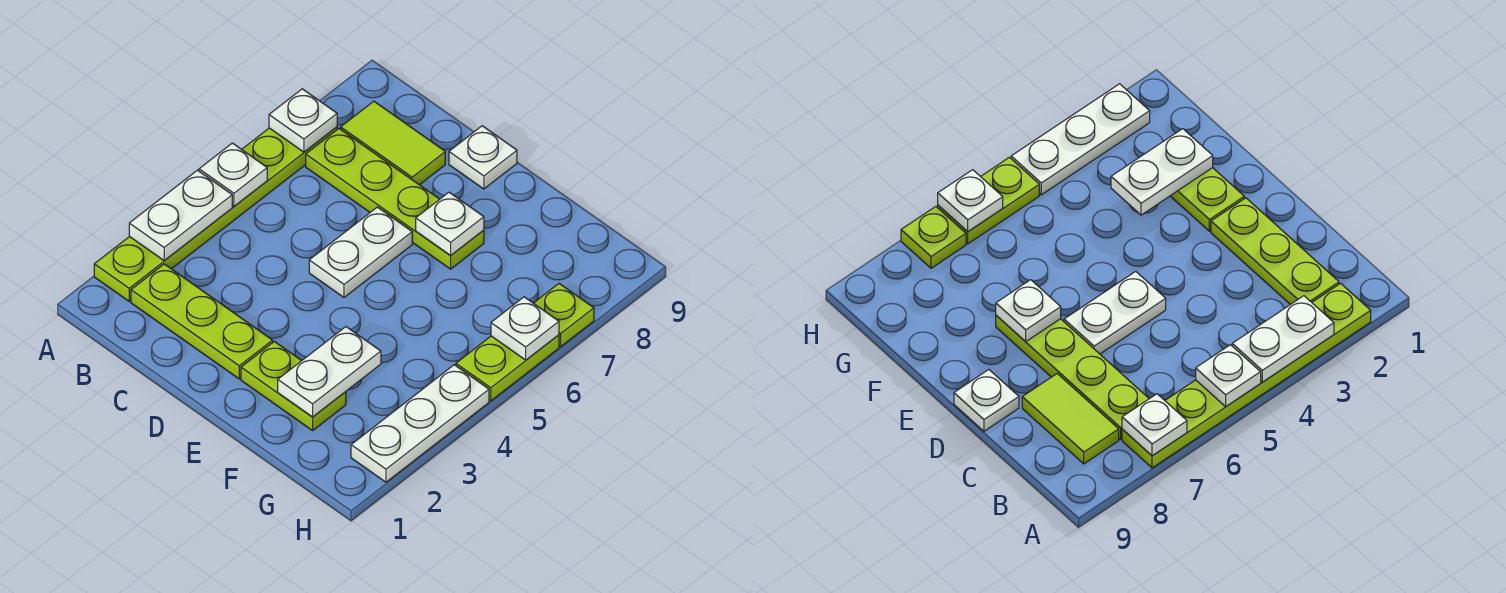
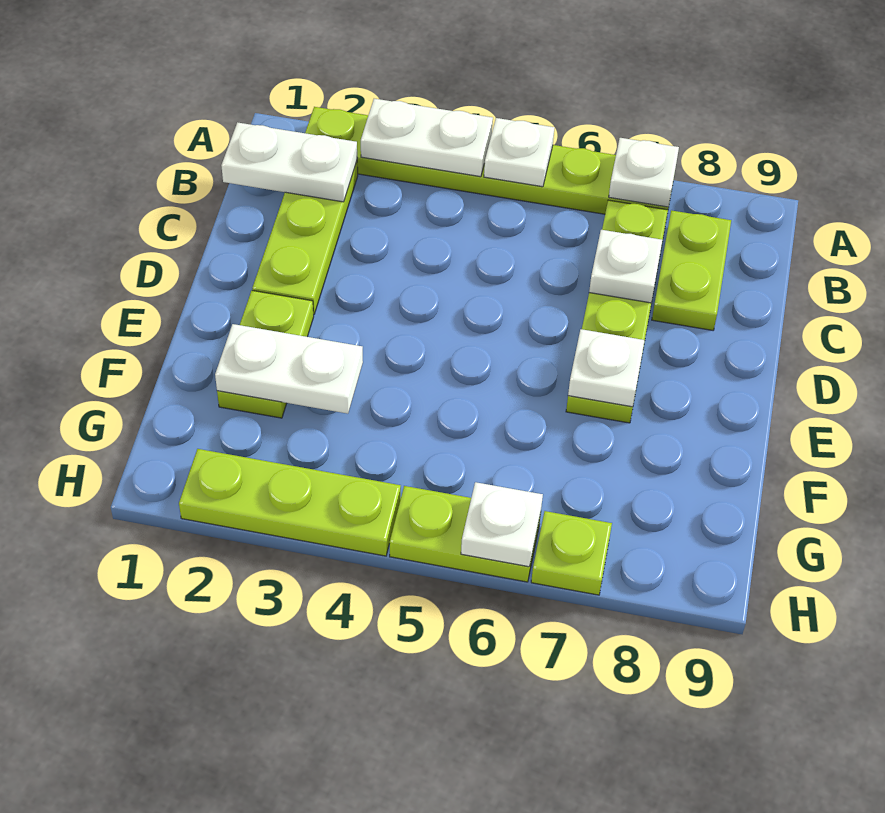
lime tile B8:C8 level 1 -> lime plate B8:C8 level 1
white plate D5:D6 level 1 -> white plate B1:B2 level 2
white plate D9 level 1 -> white plate C7 level 2
white plate H2:H4 level 1 -> lime plate H2:H4 level 1

